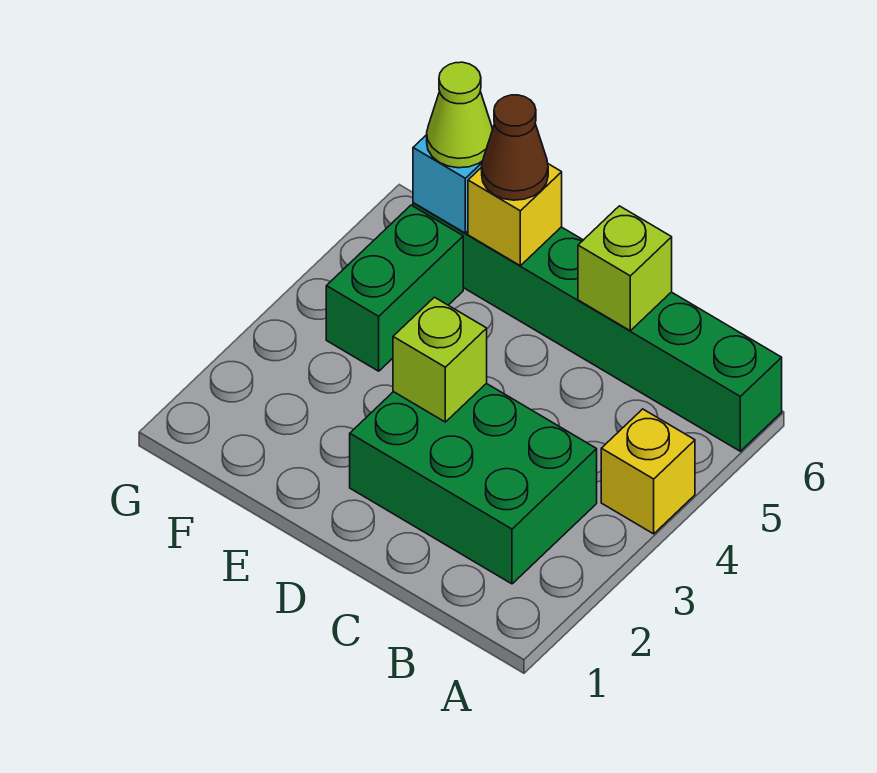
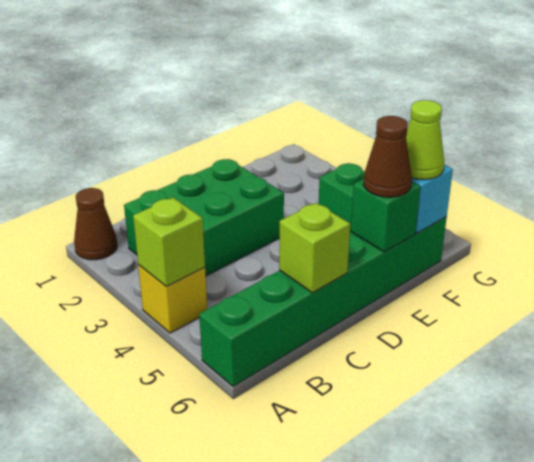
none -> brown cone A1 level 1
lime brick D3 level 2 -> lime brick A4 level 2
yellow brick E6 level 2 -> green brick E6 level 2

